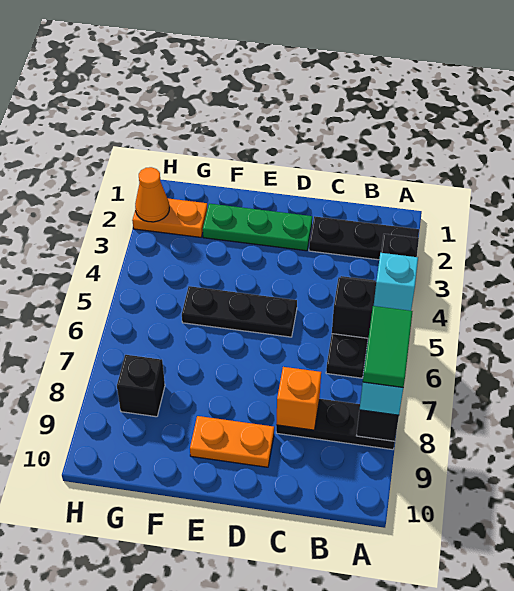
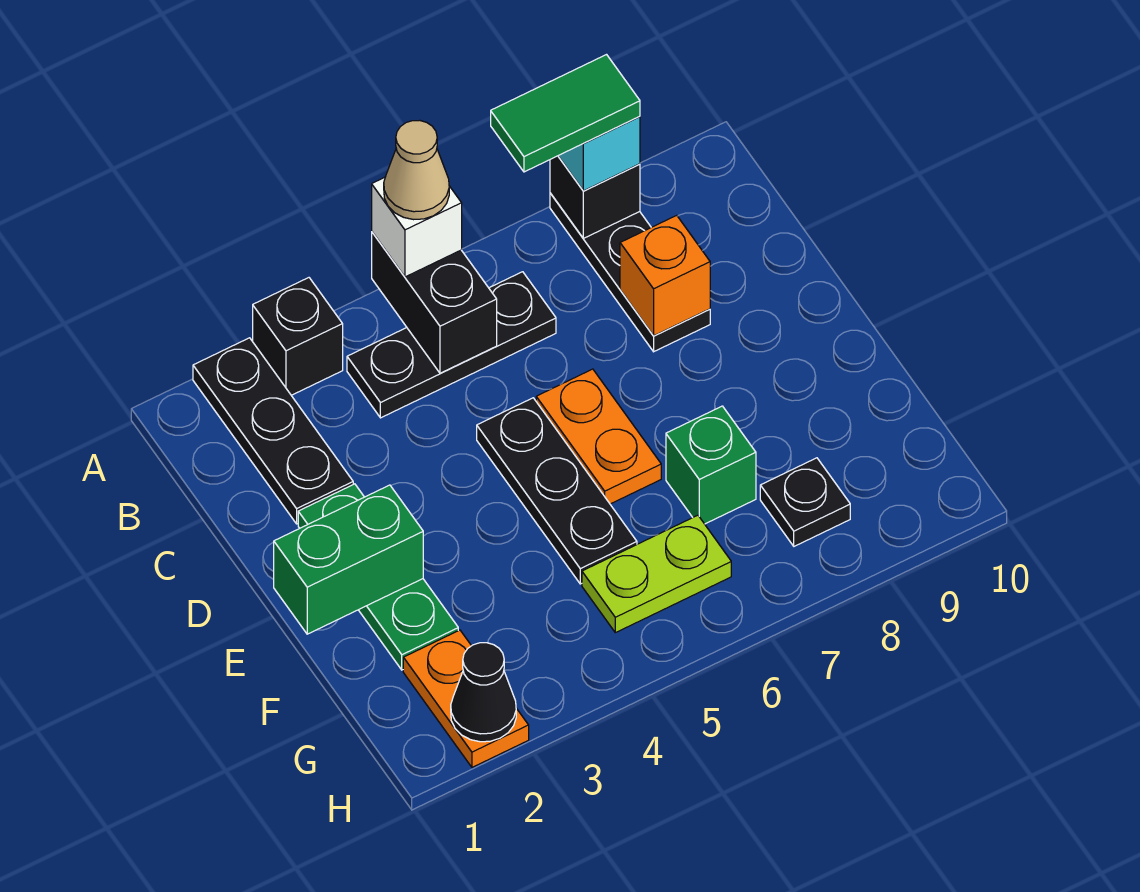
cyan brick A5 level 3 -> white brick A5 level 3
none -> tan cone A5 level 4
orange plate D9:E9 level 1 -> orange plate D6:E6 level 1
none -> green brick E1:E2 level 2
none -> green brick F7 level 1
none -> lime plate G5:G6 level 1
black brick G8 level 1 -> black plate G8 level 1
orange cone H2 level 2 -> black cone H2 level 2

